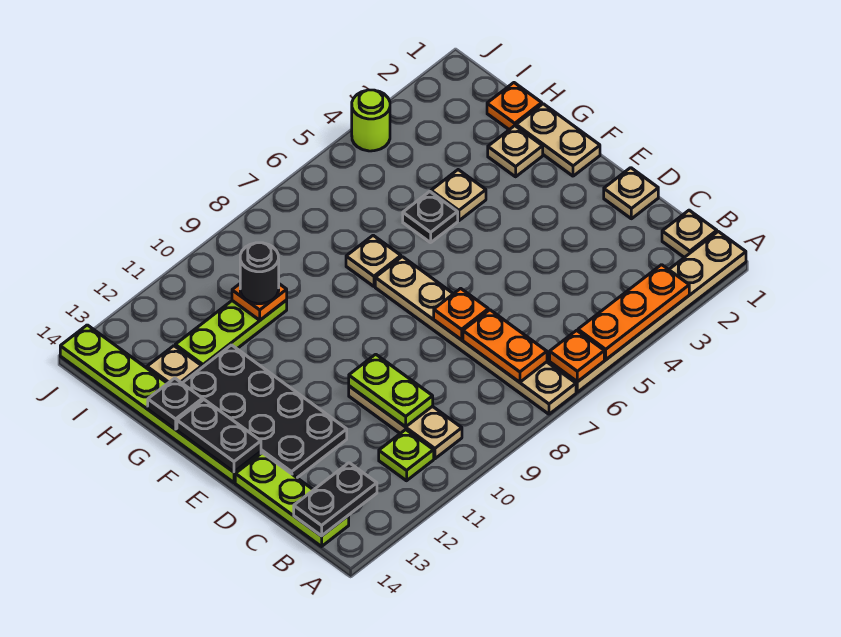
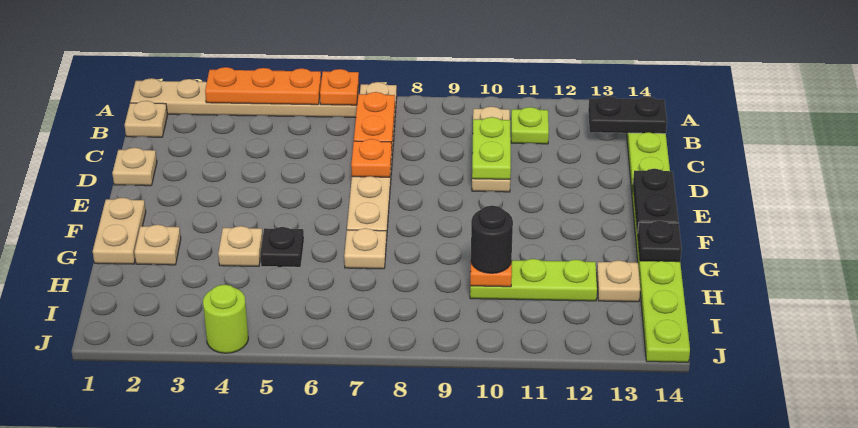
black plate D12:G13 level 1 -> none
orange plate H1 level 1 -> none

